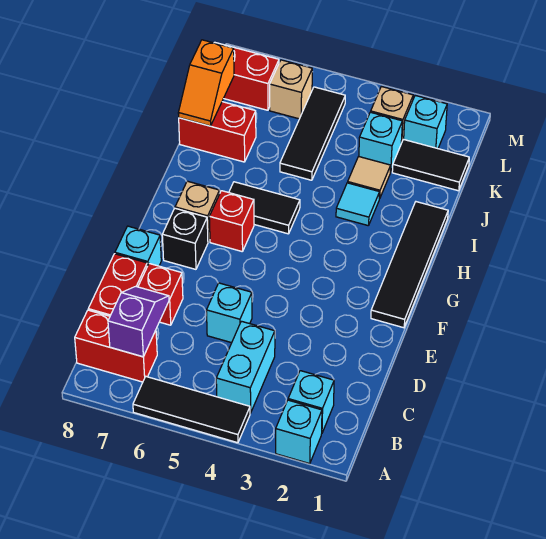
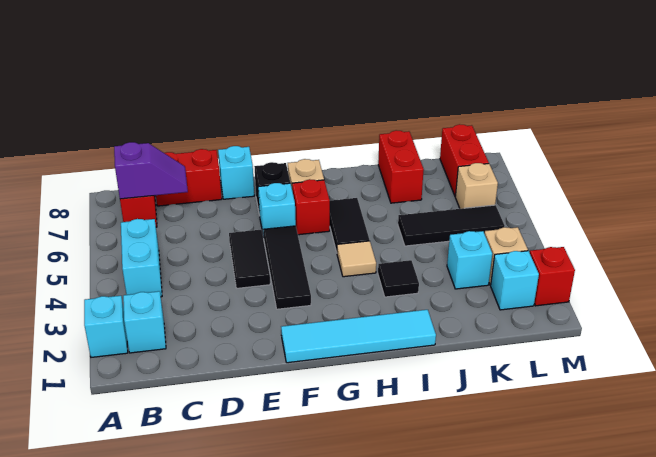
black tile A4:A6 level 1 -> black tile F3:F5 level 1
cyan brick B4:C4 level 1 -> cyan brick B4:B5 level 1
cyan brick D5 level 1 -> cyan brick F6 level 1
red brick D7 level 1 -> red brick M2 level 1
black tile F1:I1 level 1 -> cyan tile F1:I1 level 1
cyan tile I3 level 1 -> black tile I3 level 1
tan tile J3 level 1 -> tan tile H4 level 1
orange slope J8:K8 level 2 top K -> none
black tile K1:K2 level 1 -> black tile E4:E5 level 1

